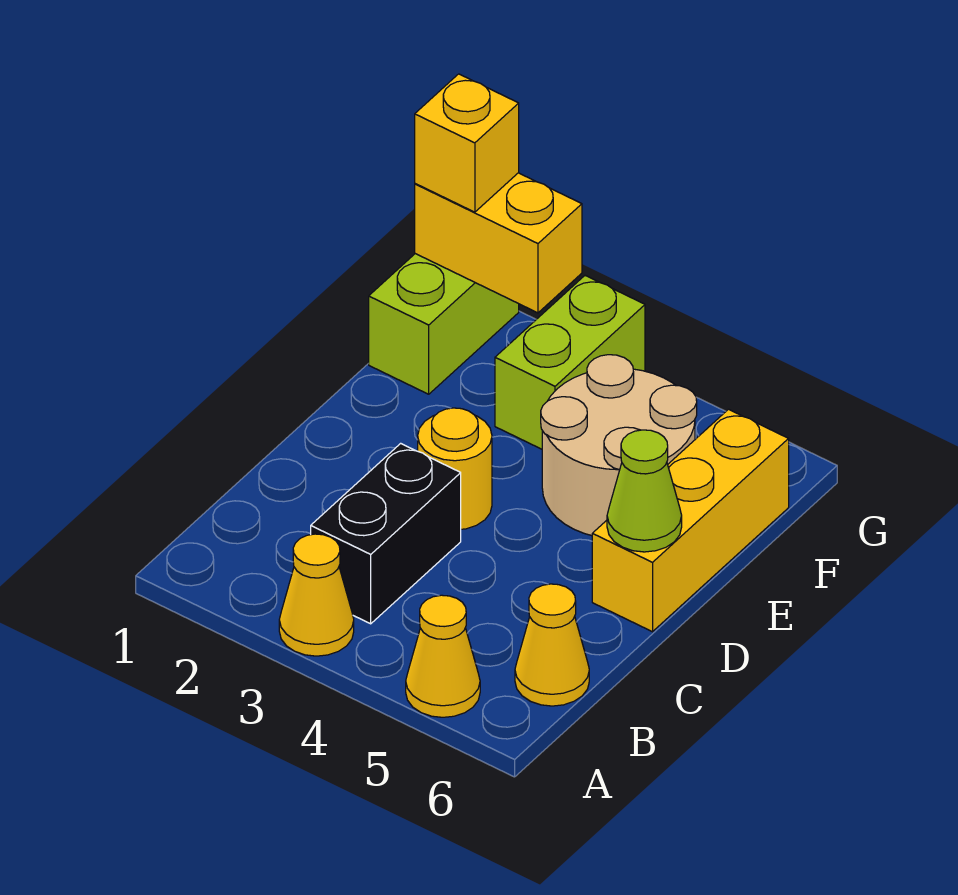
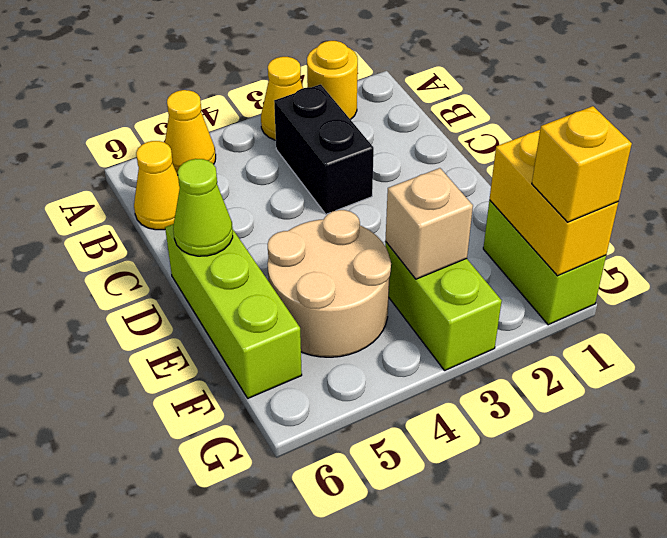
yellow round brick D3 level 1 -> yellow round brick A2 level 1
yellow brick D6:F6 level 1 -> lime brick D6:F6 level 1
none -> tan brick F3 level 2
yellow brick G1:G2 level 2 -> yellow brick F1:G1 level 2

